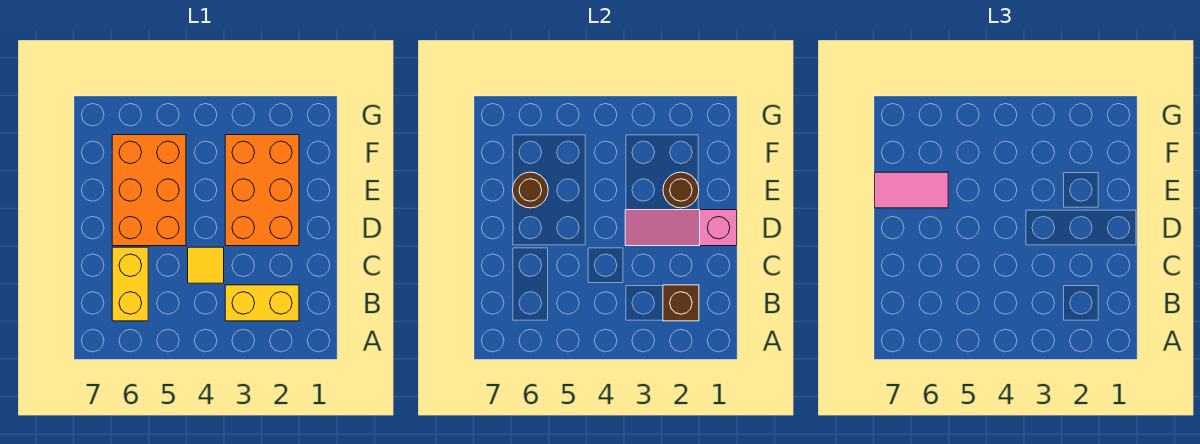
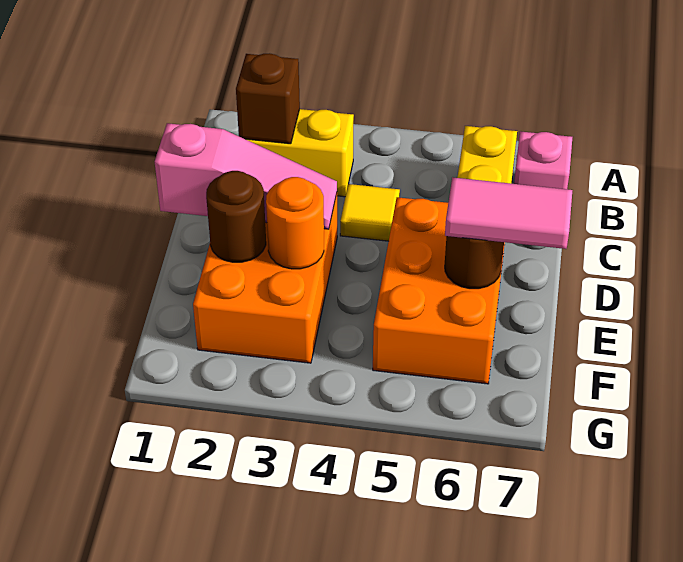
none -> pink brick B7 level 1
none -> orange round brick E3 level 2

